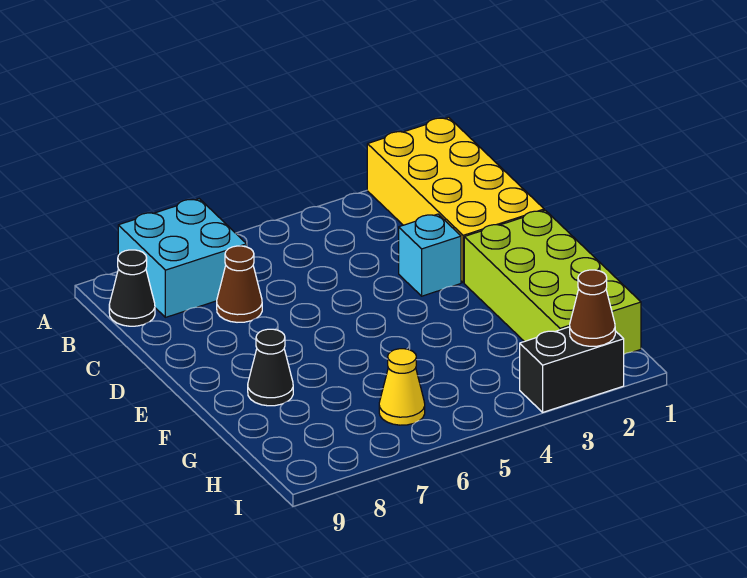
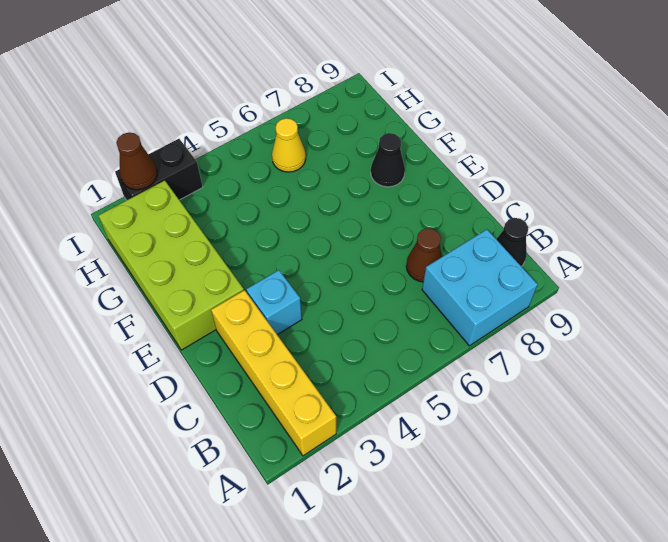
yellow brick A1:D2 level 1 -> yellow brick A2:D2 level 1

